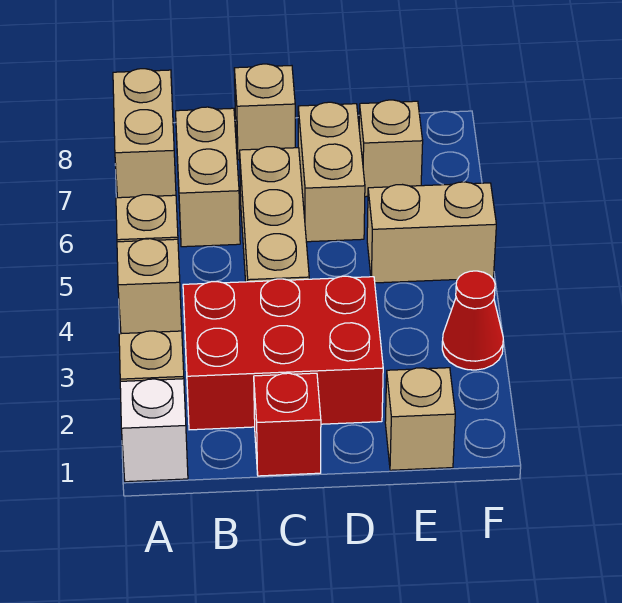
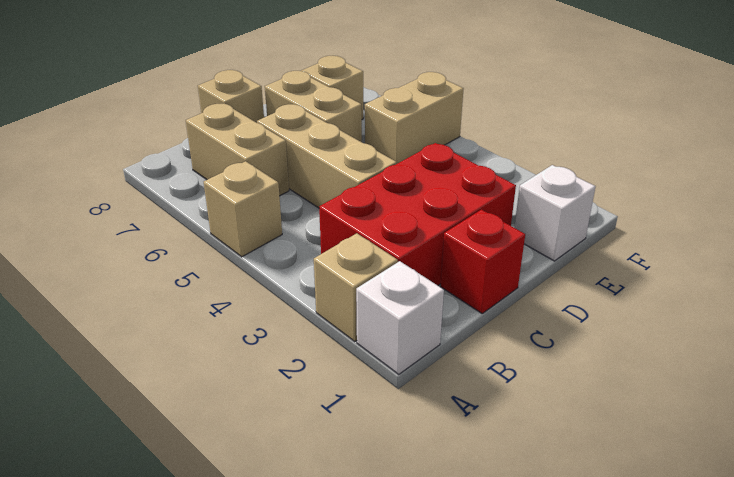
tan brick A4 level 1 -> none
tan brick A7:A8 level 1 -> none
tan brick E1 level 1 -> white brick E1 level 1
red cone F3 level 1 -> none

